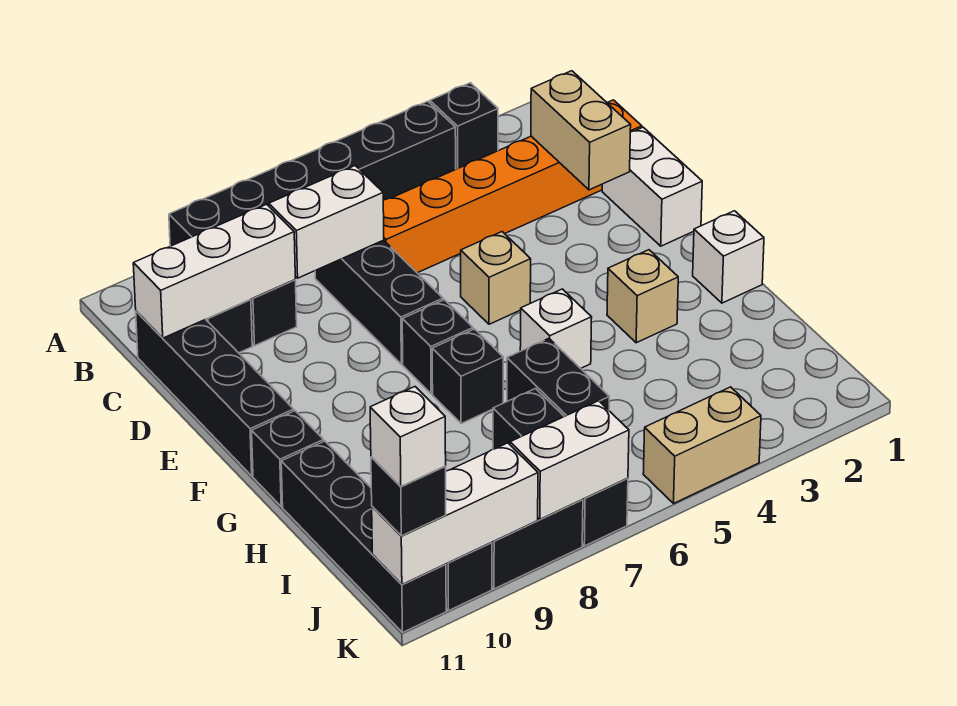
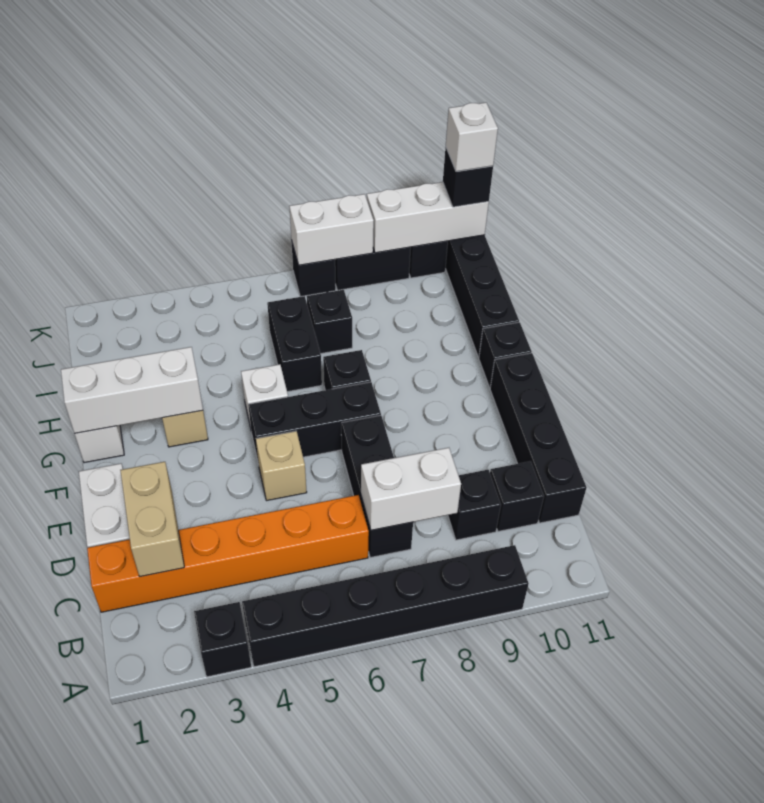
white brick C9:C11 level 2 -> white brick G1:G3 level 2
black brick F7 level 1 -> black brick F5:F7 level 1
tan brick K4:K5 level 1 -> none

